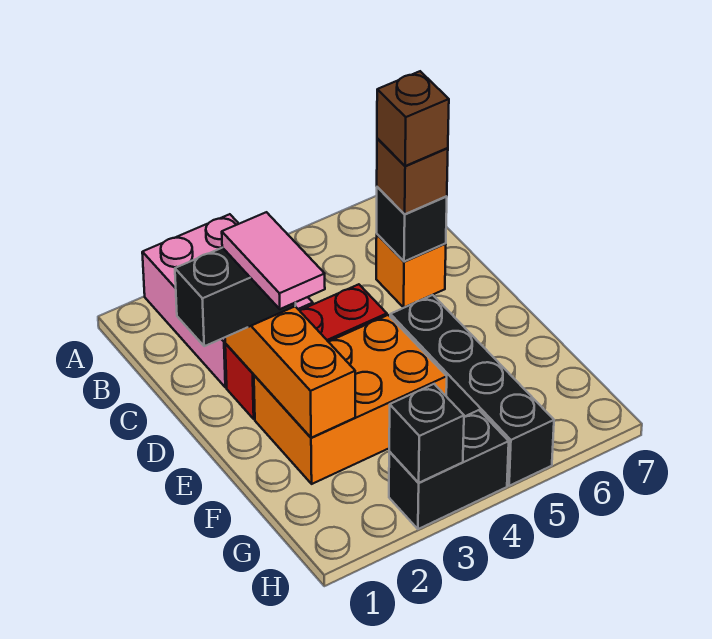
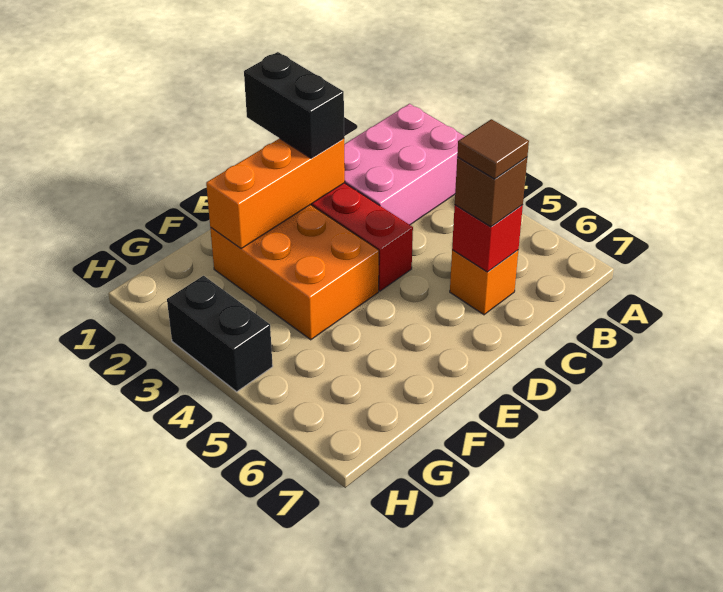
black brick C6 level 2 -> red brick C6 level 2
brown brick C6 level 4 -> brown tile C6 level 4
pink tile D2:E2 level 4 -> none
black brick E5:H5 level 1 -> none
black brick H3 level 2 -> none

